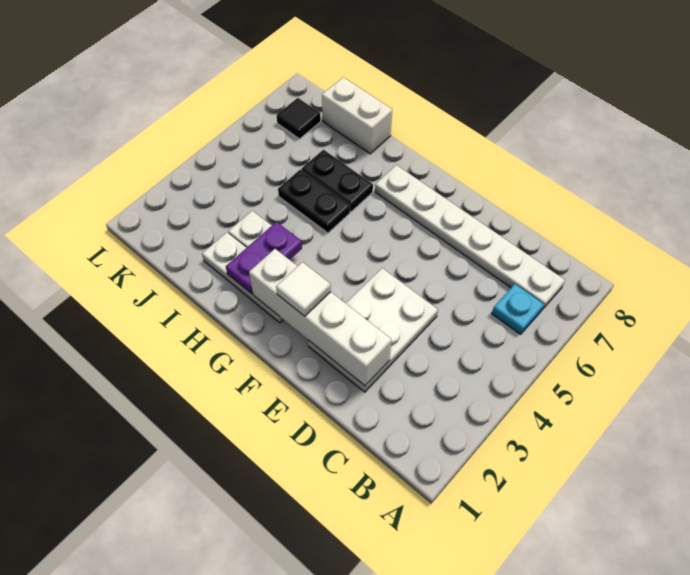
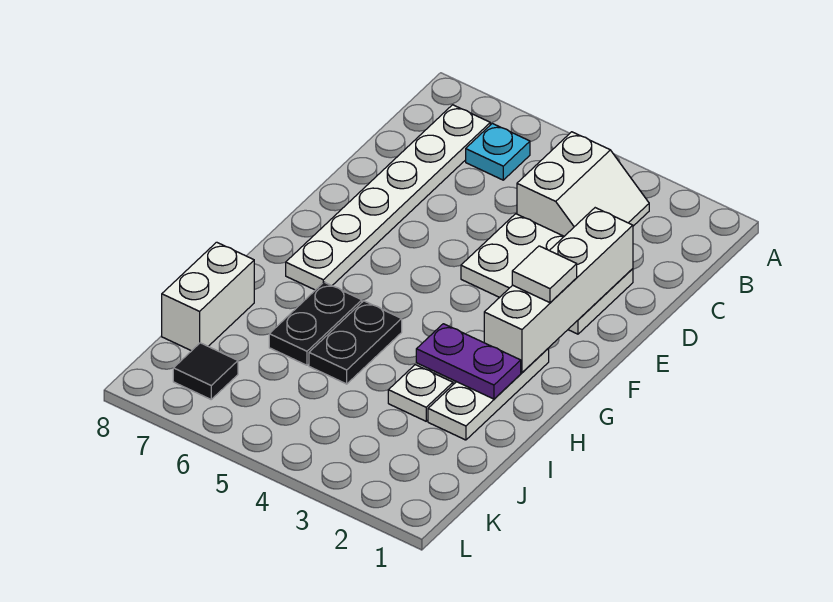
none -> white slope B3:C4 level 1 top 4

